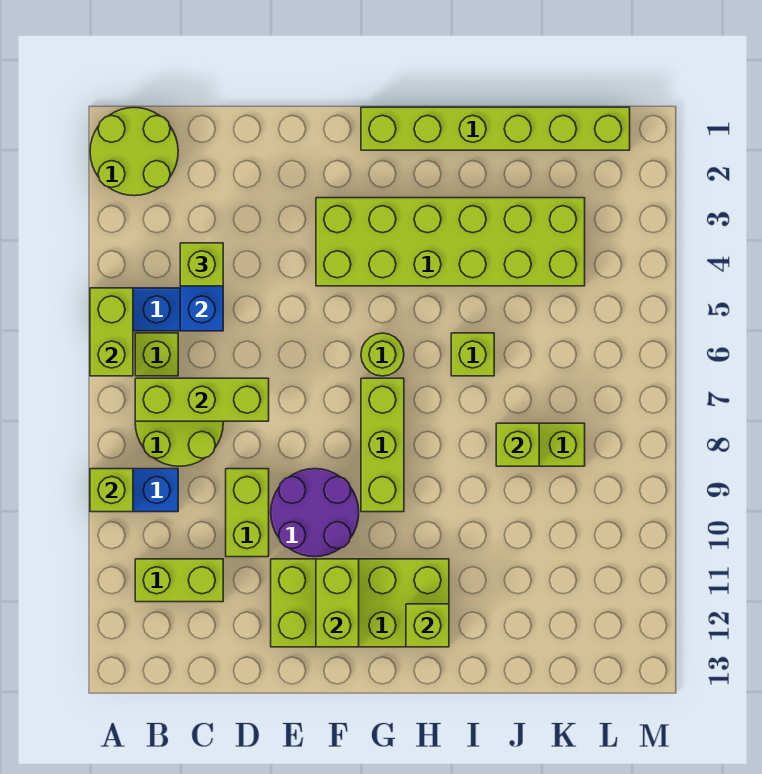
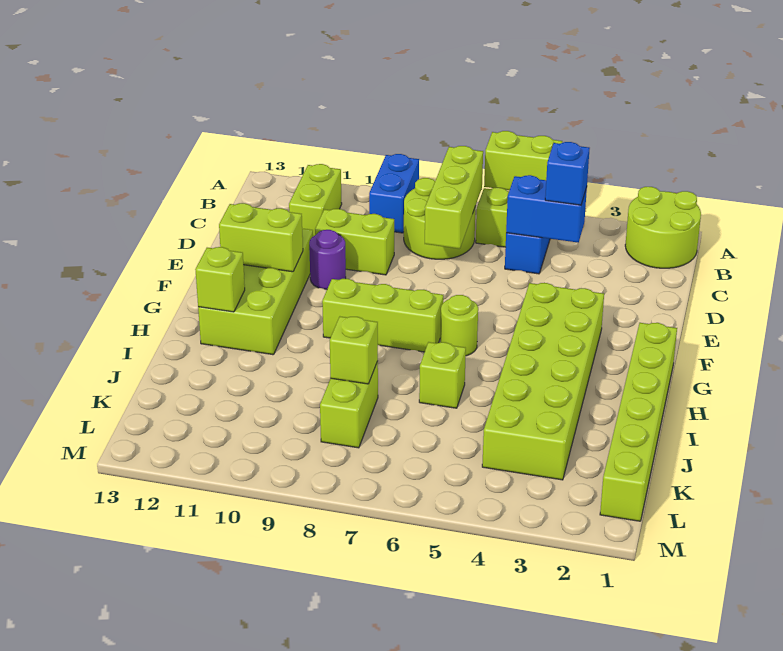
lime brick A9 level 2 -> none
lime brick C4 level 3 -> blue brick C4 level 3
purple round brick E9:F10 level 1 -> purple round brick E10 level 1

